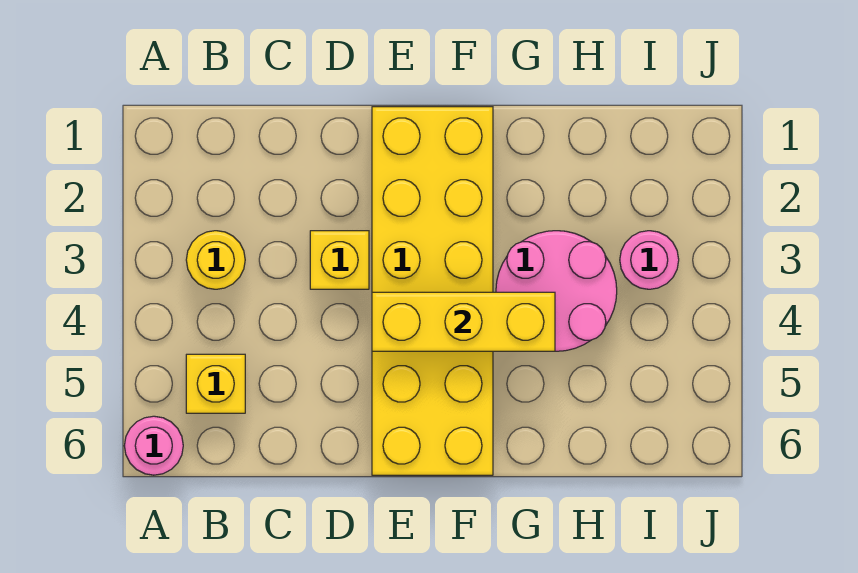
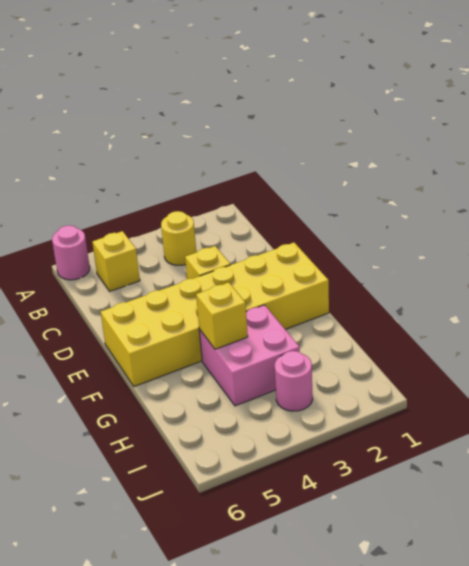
yellow brick E4:G4 level 2 -> yellow brick G4 level 2
pink round brick G3:H4 level 1 -> pink brick G3:H4 level 1

